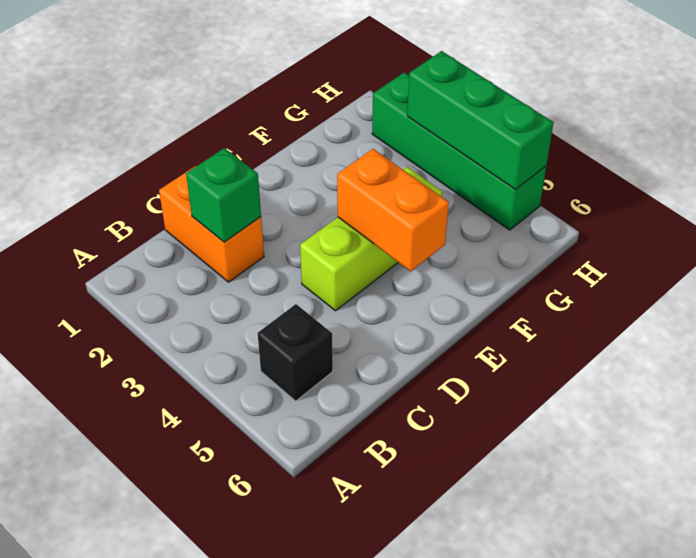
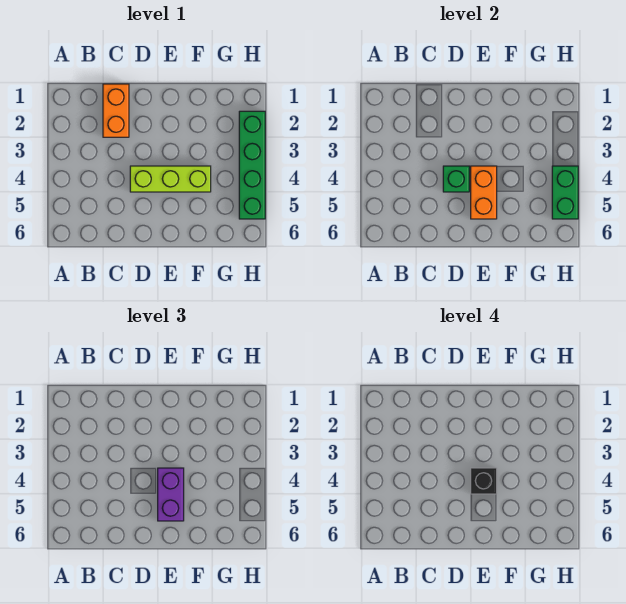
black brick B5 level 1 -> black brick E4 level 4
green brick C2 level 2 -> green brick D4 level 2
none -> purple brick E4:E5 level 3
green brick H3:H5 level 2 -> green brick H4:H5 level 2

